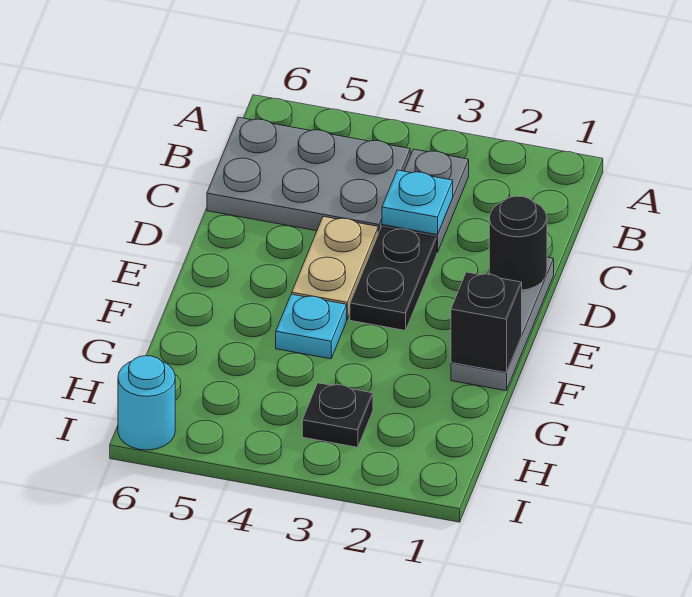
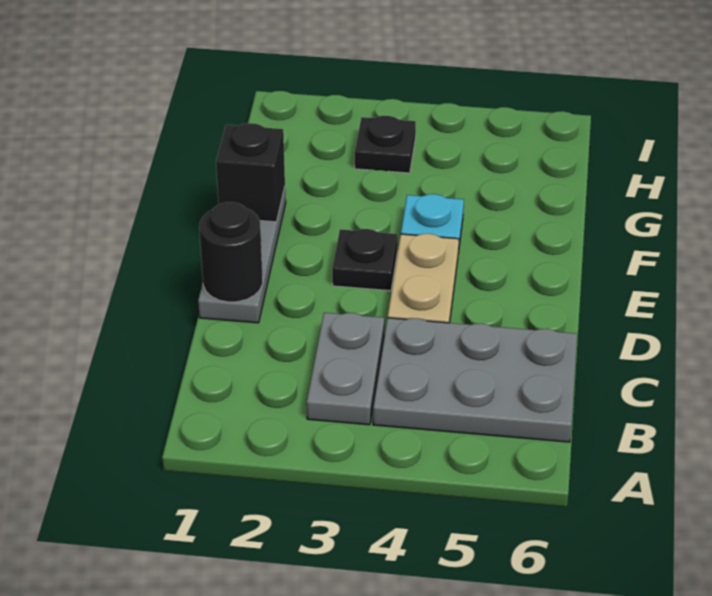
cyan plate C3 level 2 -> none
black plate D3:E3 level 1 -> black plate E3 level 1
cyan round brick I6 level 1 -> none

